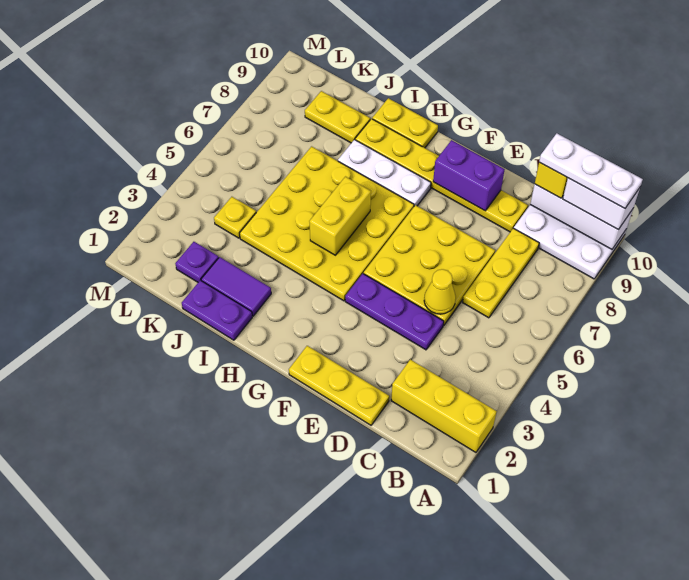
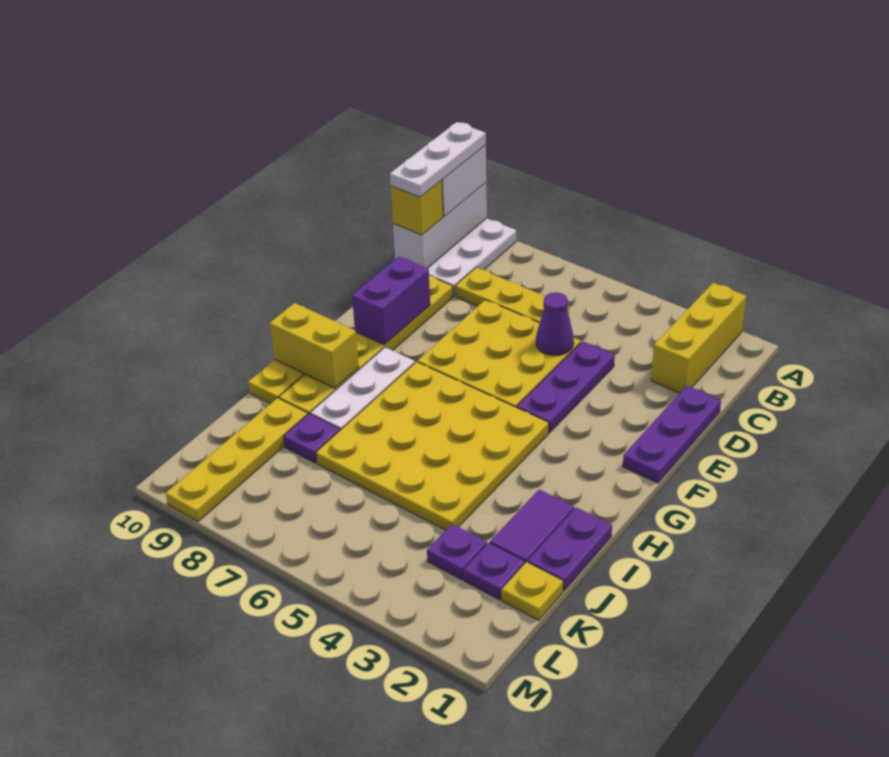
yellow plate D1:F1 level 1 -> purple plate D1:F1 level 1
yellow cone D5 level 2 -> purple cone D5 level 2
yellow brick H5:H6 level 2 -> yellow brick H9:H10 level 2
none -> purple plate J8 level 1
yellow plate J9:K9 level 1 -> yellow plate J9:M9 level 1
none -> purple plate K3 level 1
yellow plate K4 level 1 -> yellow plate K1 level 1

